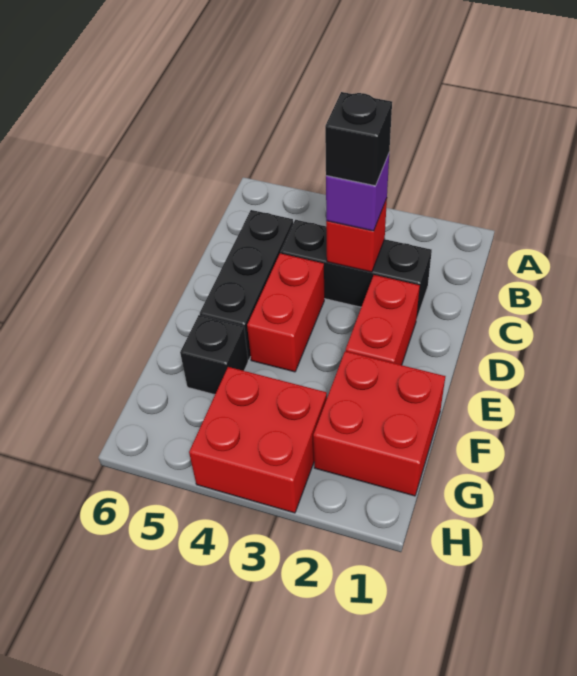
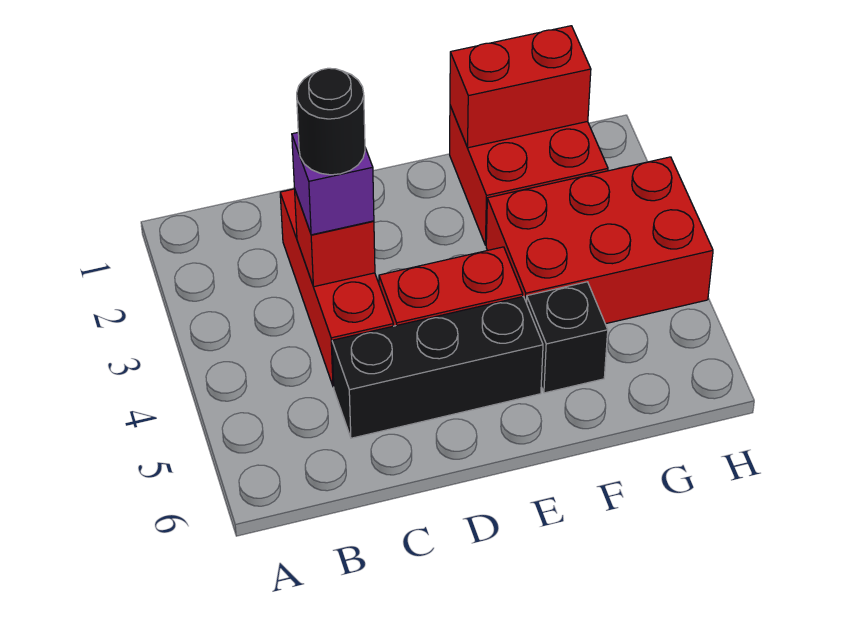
black brick C2:C4 level 1 -> red brick C2:C4 level 1
black brick C3 level 4 -> black round brick C3 level 4
red brick D2:E2 level 1 -> red brick F1:G1 level 2
red brick G3:H4 level 1 -> red brick F3:H4 level 1

